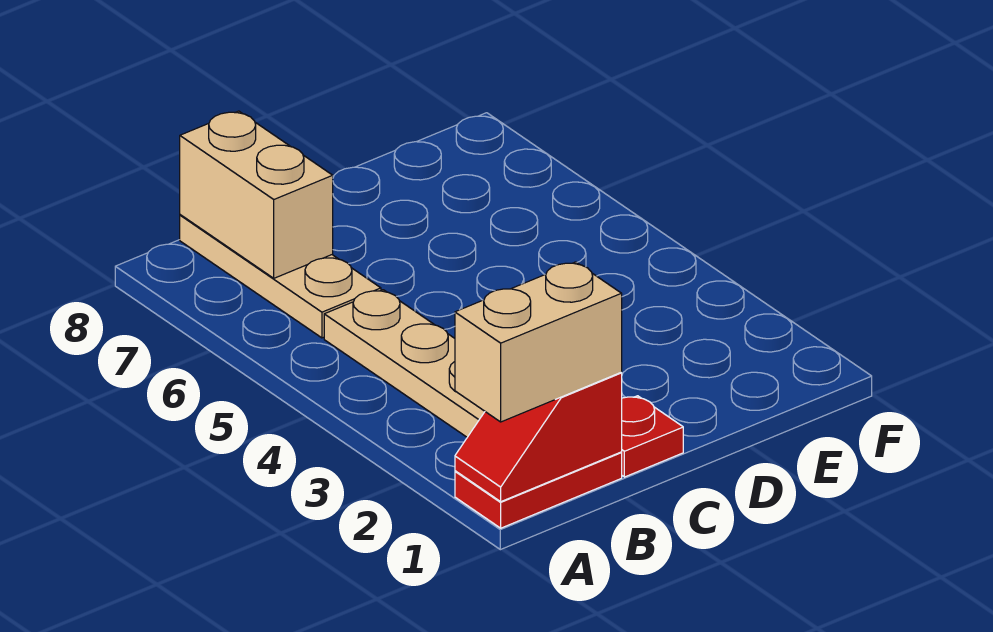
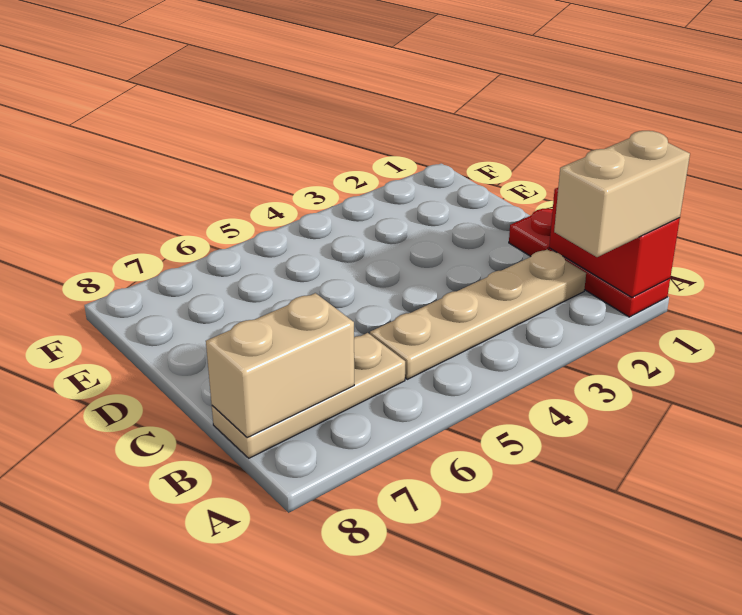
red slope A1:B1 level 2 top B -> red brick A1:B1 level 2
tan brick A1:B1 level 3 -> tan brick A1:A2 level 3

